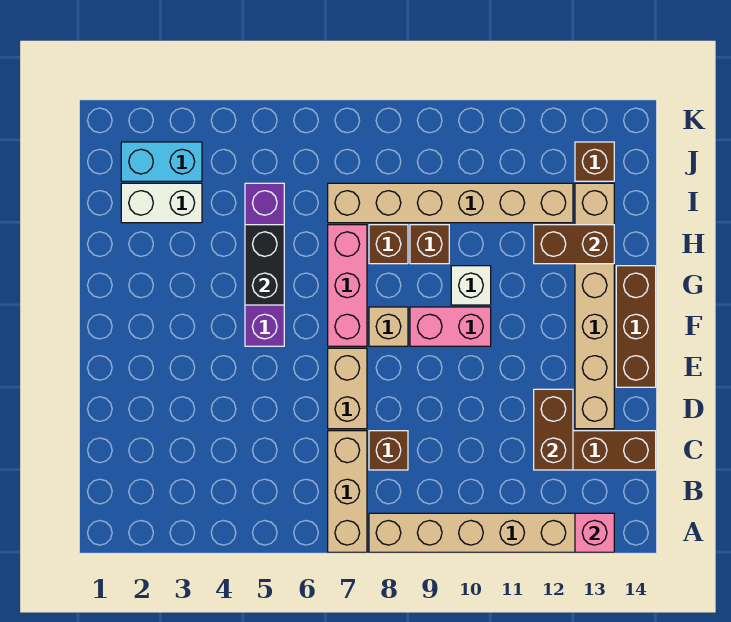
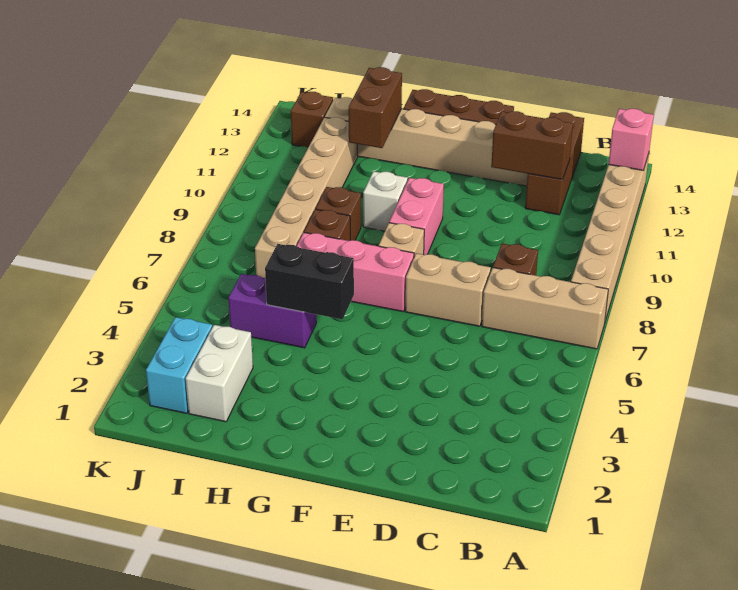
purple brick F5:I5 level 1 -> purple brick H5:I5 level 1

